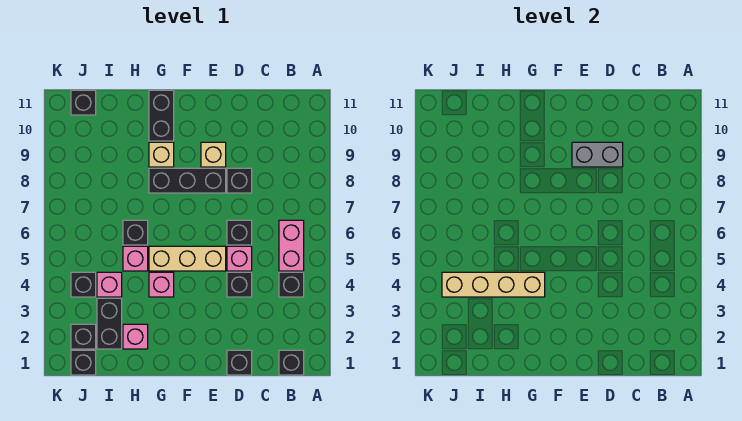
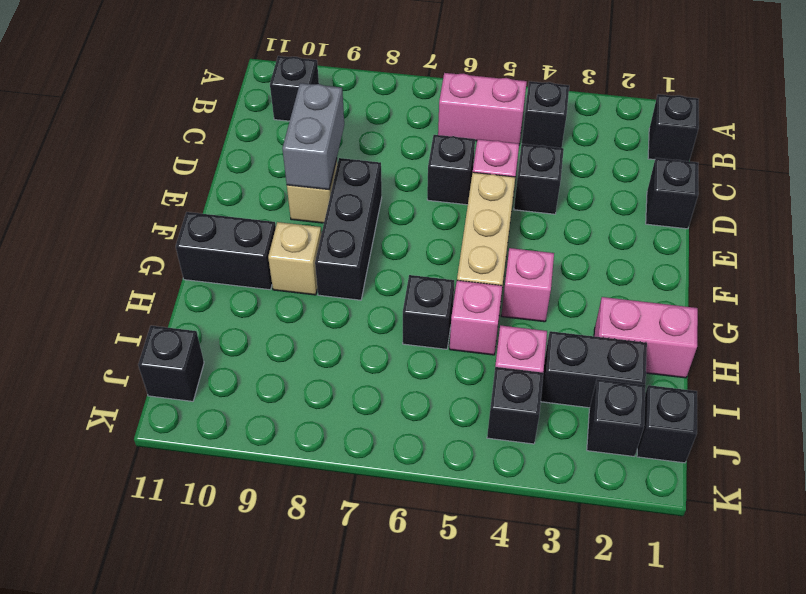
black brick D8 level 1 -> black brick B10 level 1
tan brick G4:J4 level 2 -> none
pink brick H2 level 1 -> pink brick H1:H2 level 1

